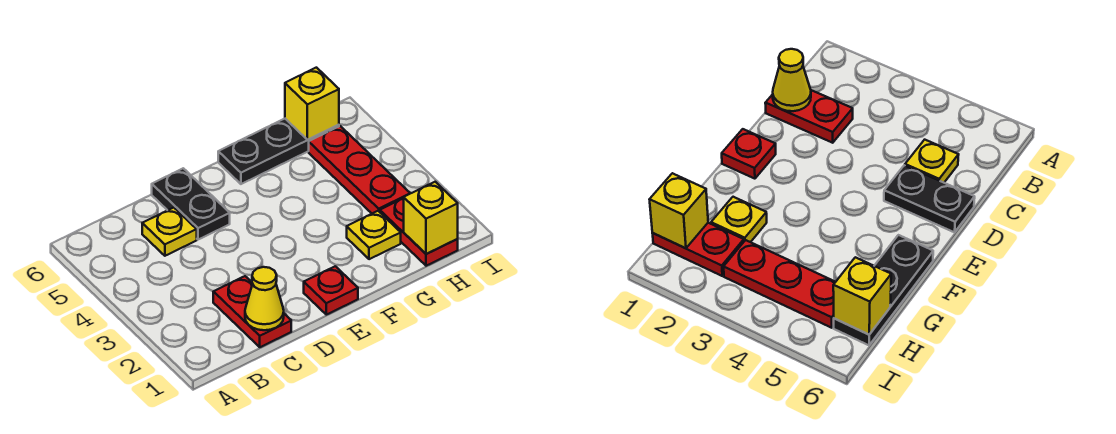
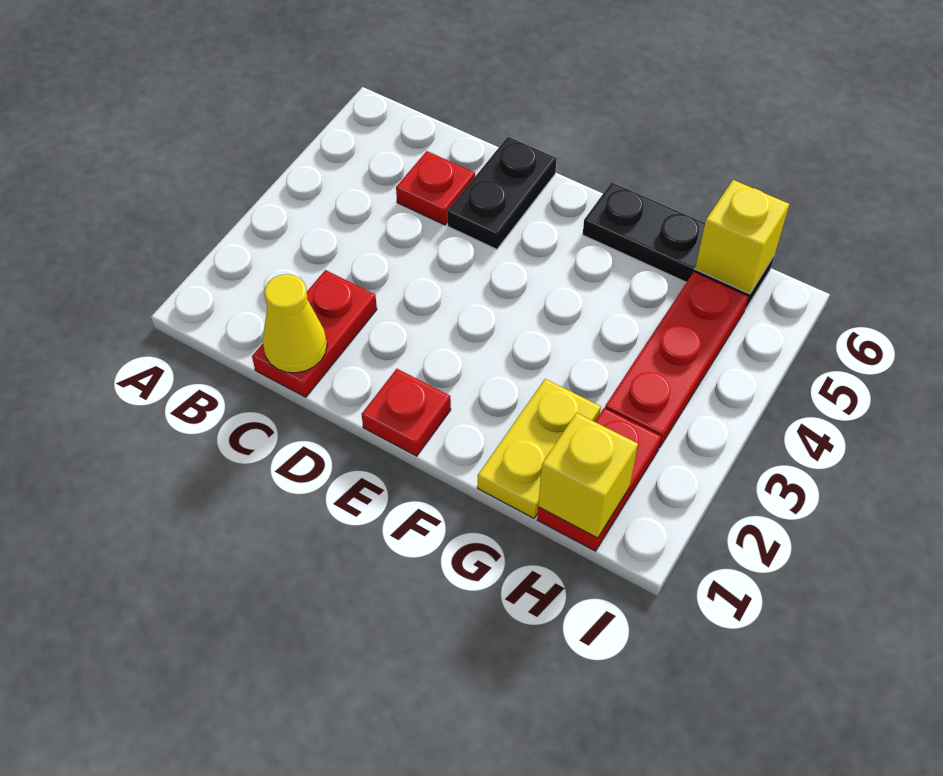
yellow plate C5 level 1 -> red plate C5 level 1
yellow plate G2 level 1 -> yellow plate G1:G2 level 1

